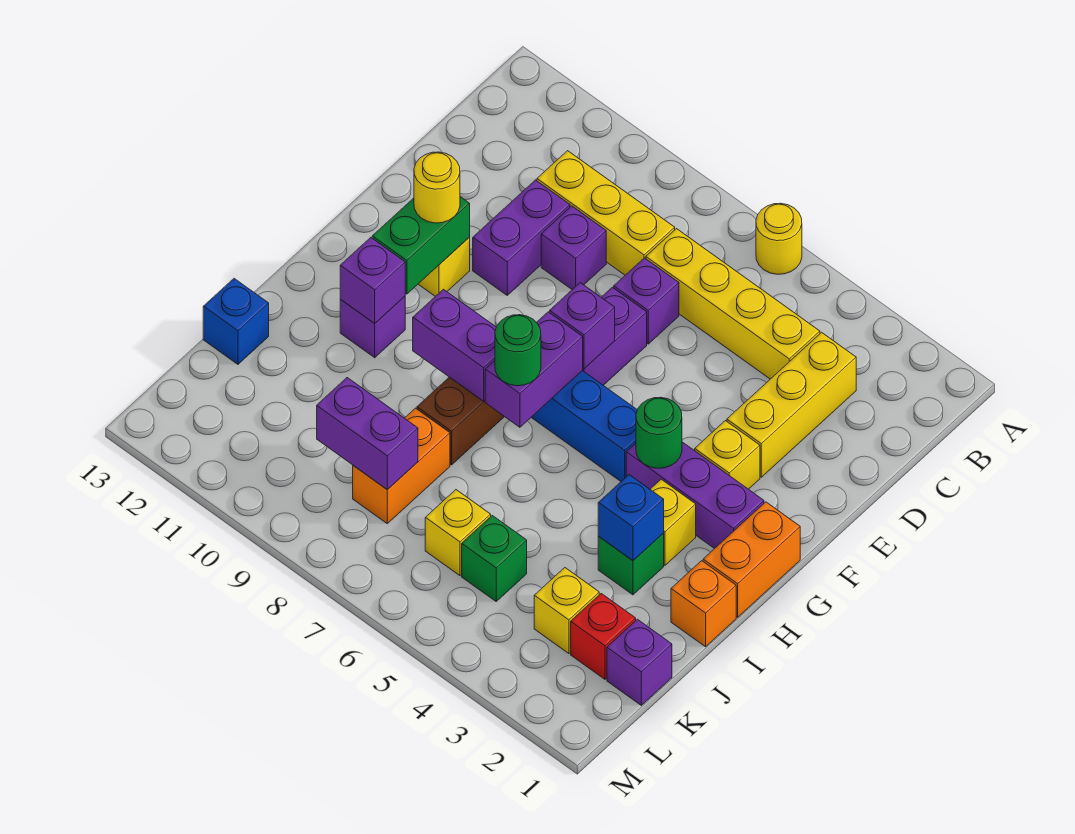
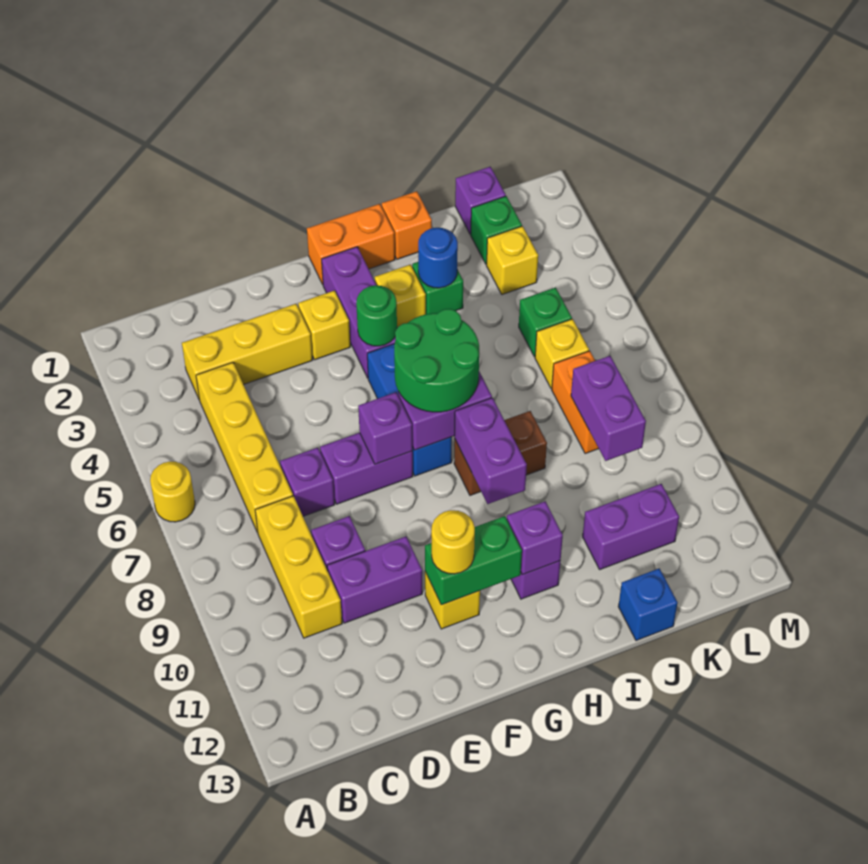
green round brick H7 level 3 -> green round brick G6:H7 level 3
blue brick I3 level 2 -> blue round brick I3 level 2
orange brick J8:K8 level 1 -> orange brick K7:K8 level 1
none -> purple brick J11:K11 level 1
red brick K2 level 1 -> green brick K2 level 1

